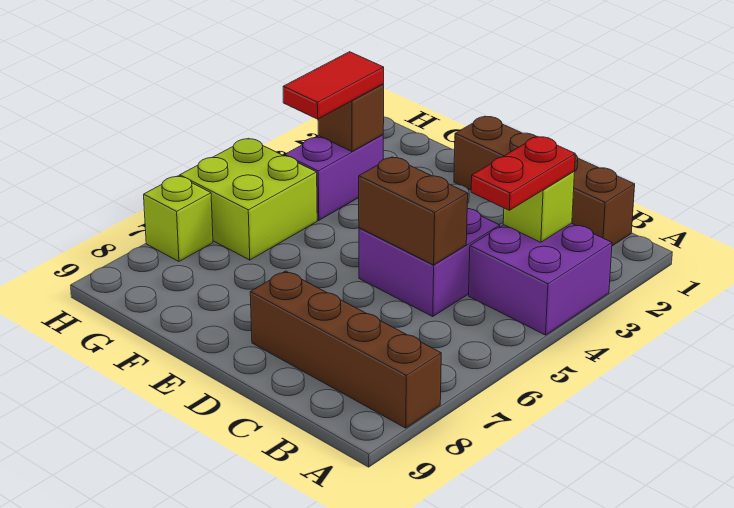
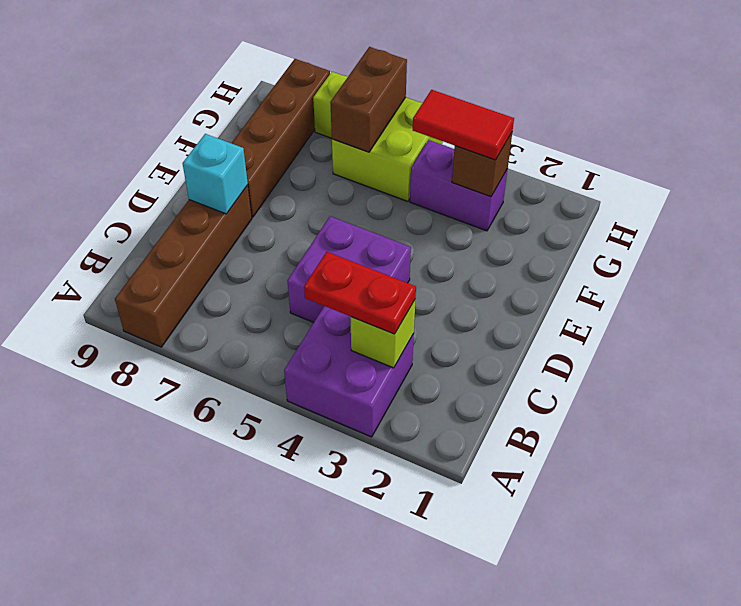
brown brick B1:E1 level 1 -> brown brick E8:H8 level 1
brown brick C5:D5 level 2 -> brown brick G6:H6 level 2
none -> cyan brick D8 level 2

